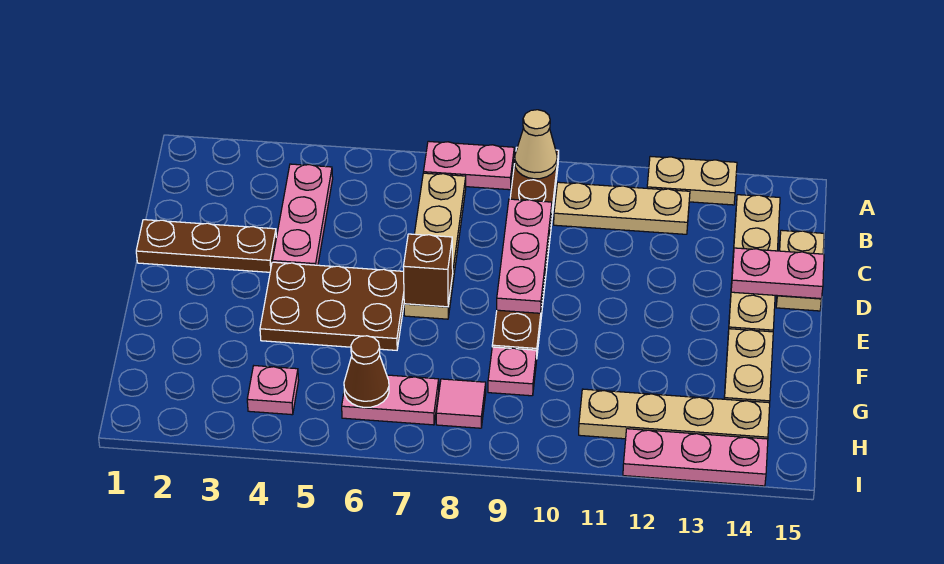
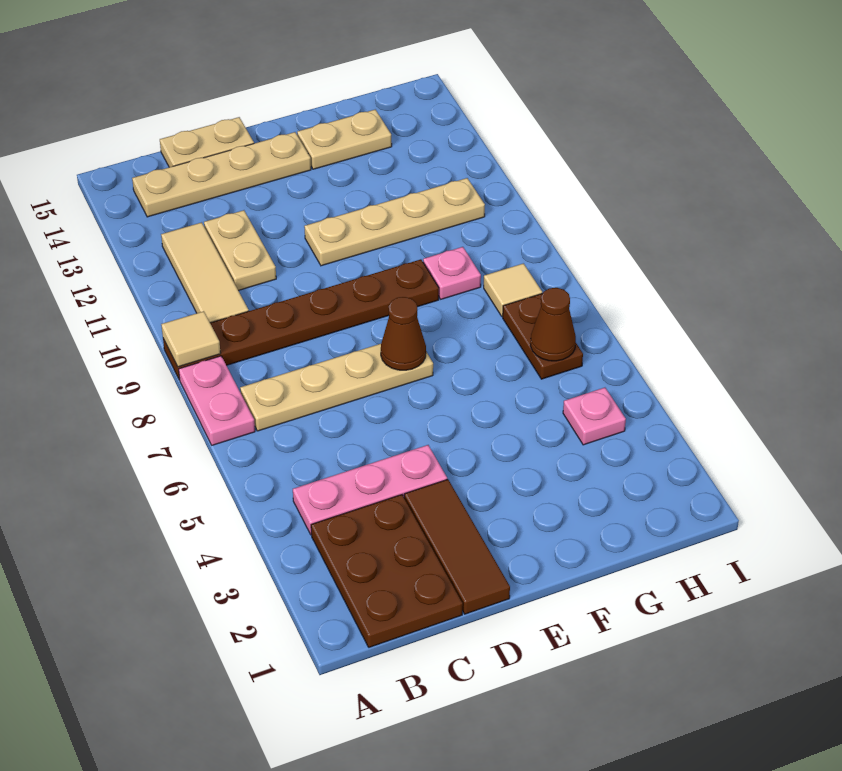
tan cone A9 level 2 -> tan tile A9 level 2
tan plate A12:A13 level 1 -> tan plate C11:C12 level 1
tan plate B10:B12 level 1 -> tan tile B10:B12 level 1
pink plate C9:E9 level 2 -> none
brown plate D1:D3 level 1 -> brown tile D1:D3 level 1
pink plate D14:D15 level 2 -> none
brown plate E4:F6 level 1 -> brown plate B1:C3 level 1
brown brick E7 level 2 -> brown cone E7 level 2
pink plate H6:H7 level 1 -> brown plate H6:H7 level 1
pink tile H8 level 1 -> tan tile H8 level 1
tan plate H11:H14 level 1 -> tan plate E11:H11 level 1
pink plate I12:I14 level 1 -> none

